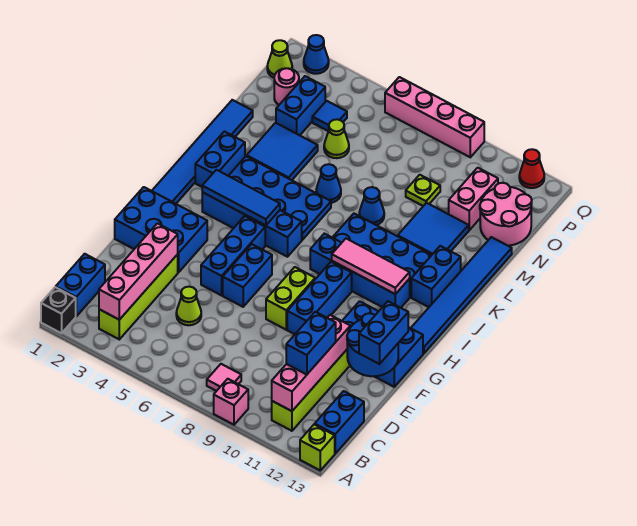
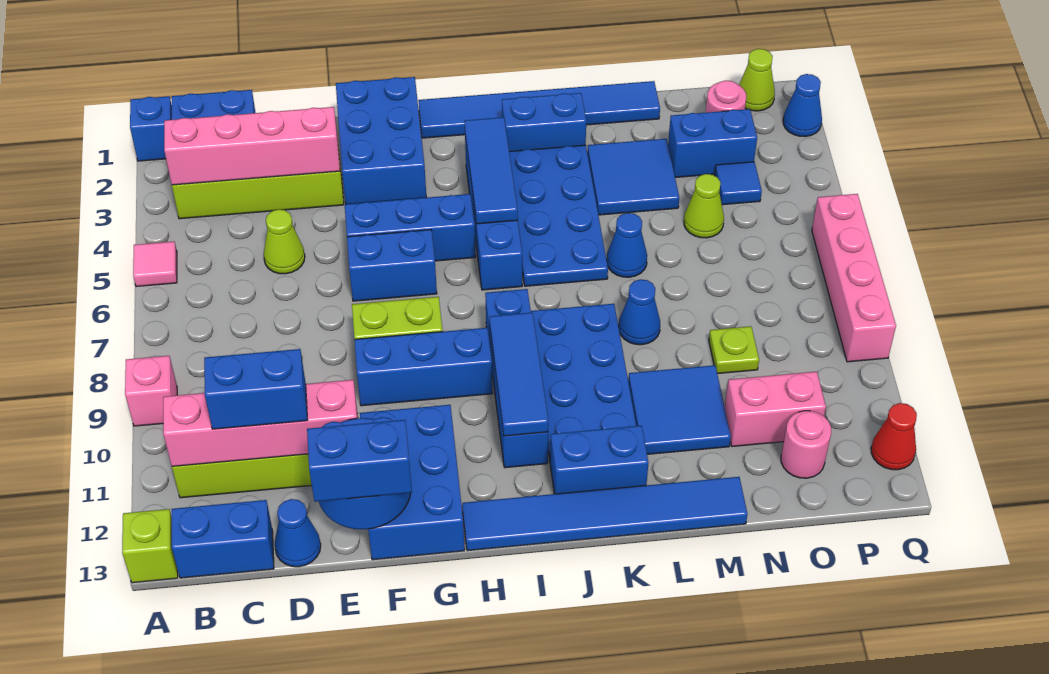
black brick A1 level 1 -> blue brick A1 level 1
pink tile B8 level 1 -> pink tile A5 level 1
none -> blue cone D13 level 1
pink tile I9:I11 level 2 -> blue tile I9:I11 level 2
pink round brick N12:O13 level 1 -> pink round brick O12 level 1

